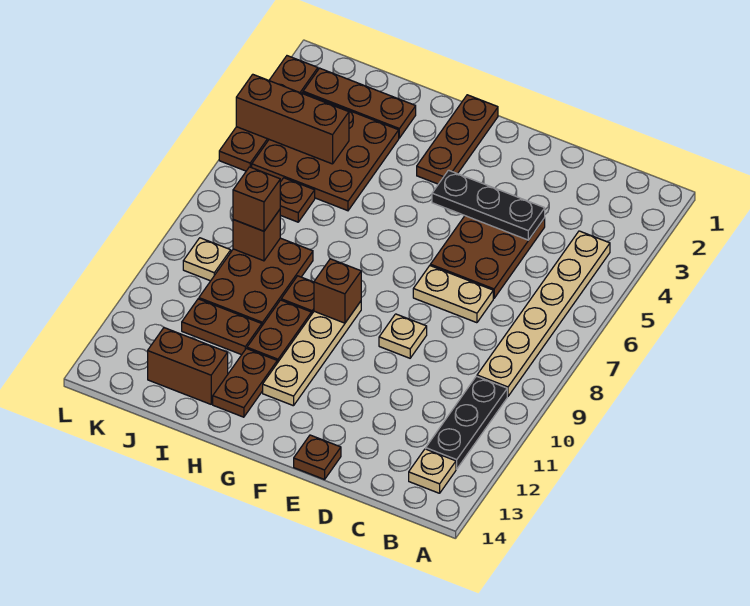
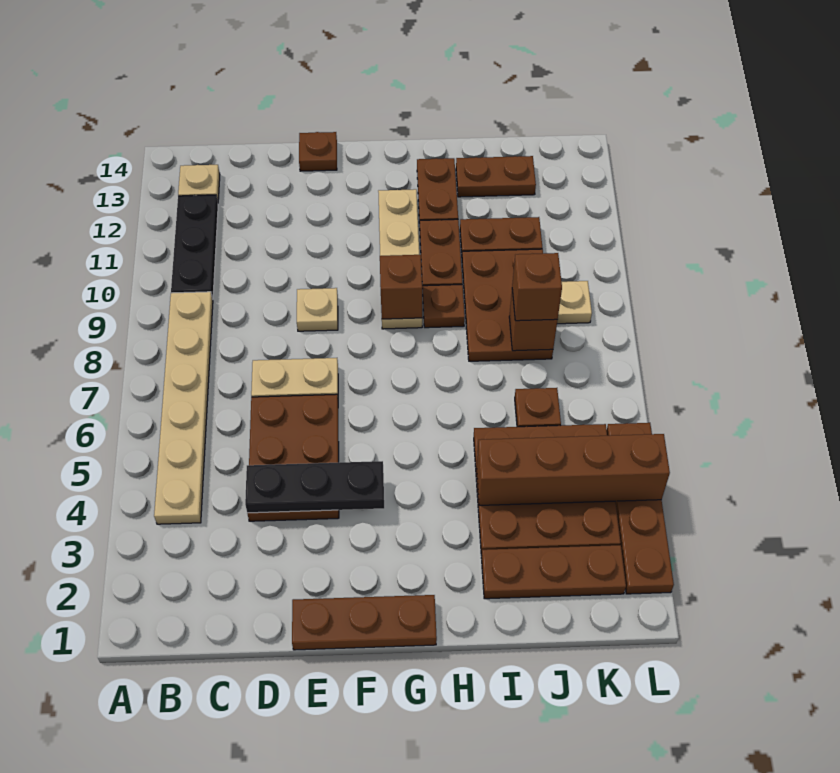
brown plate G1:G3 level 1 -> brown plate E1:G1 level 1
brown brick I13:J13 level 1 -> brown plate I13:J13 level 1
brown brick J4:L4 level 2 -> brown brick I4:L4 level 2

